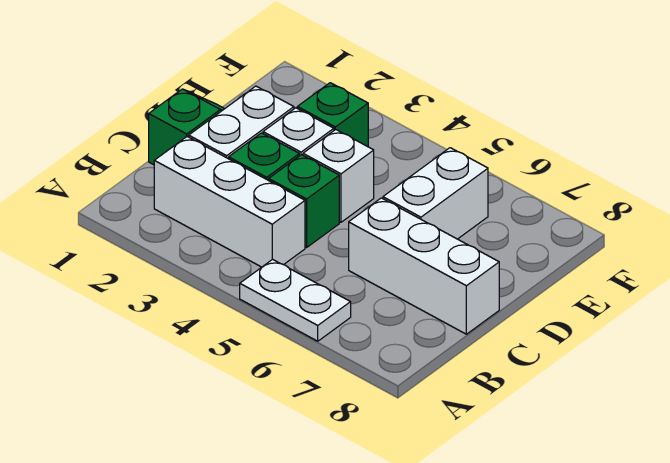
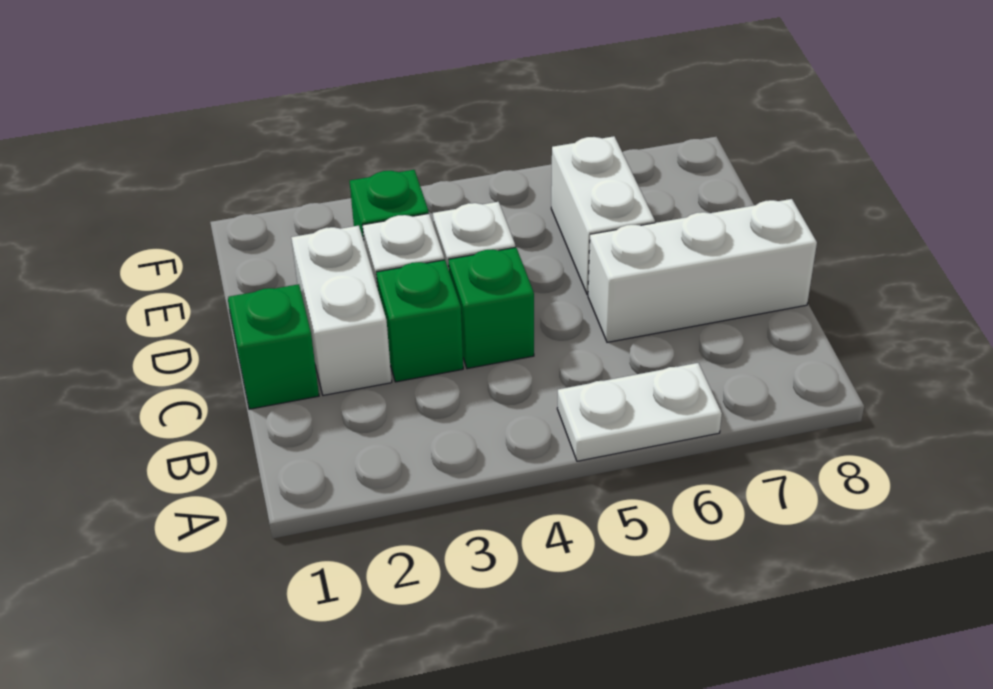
white brick B2:B4 level 1 -> none

